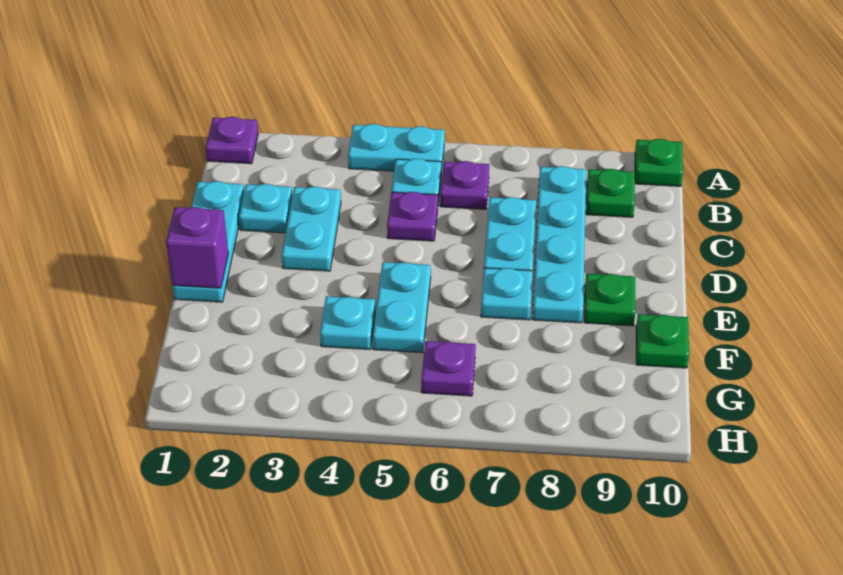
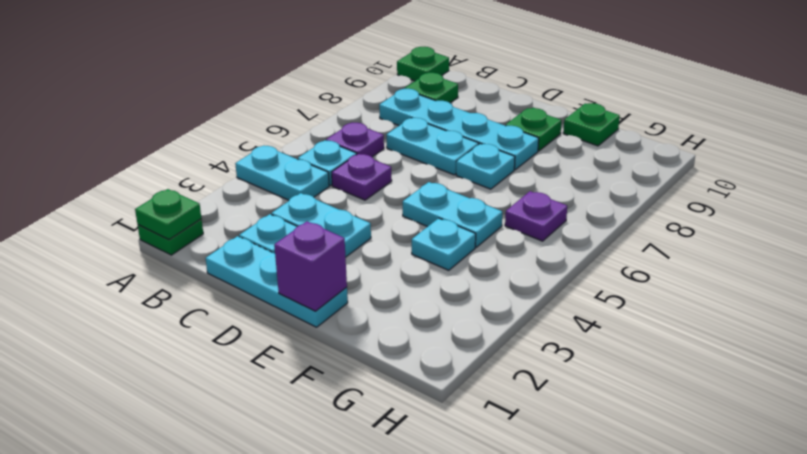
purple plate A1 level 1 -> green plate A1 level 1
none -> green plate A1 level 2
cyan plate A4:A5 level 1 -> cyan plate A4:B4 level 1

